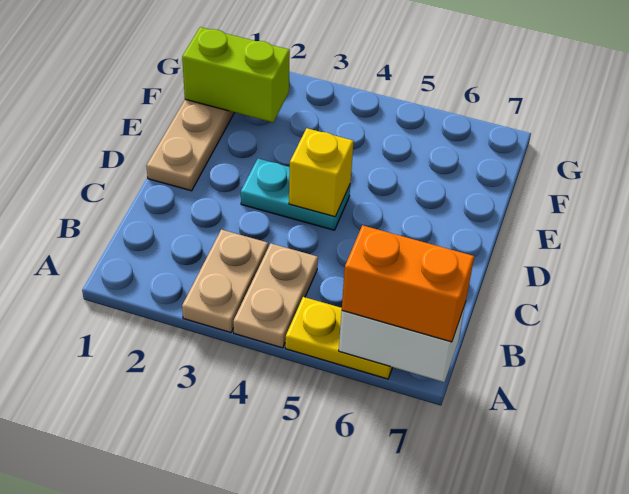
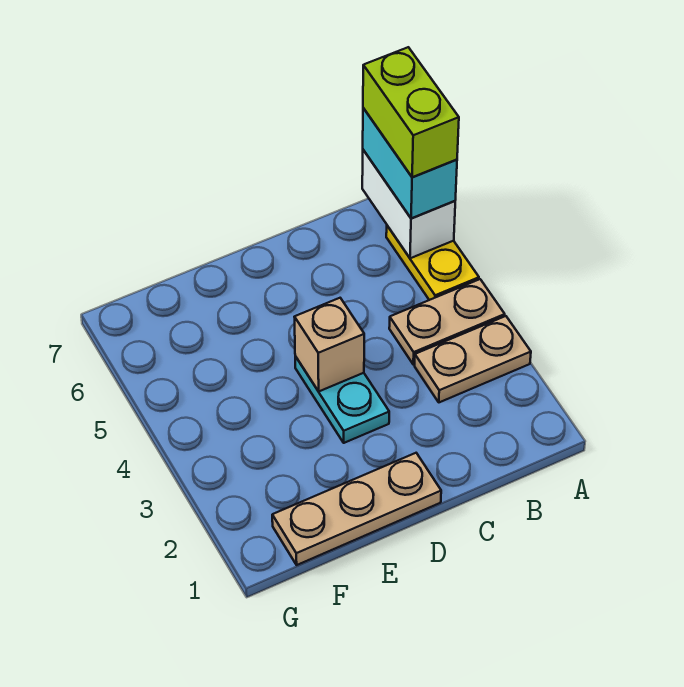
orange brick A6:A7 level 3 -> cyan brick A6:A7 level 3
yellow brick D4 level 2 -> tan brick D4 level 2
lime brick F1:F2 level 2 -> lime brick A6:A7 level 4

